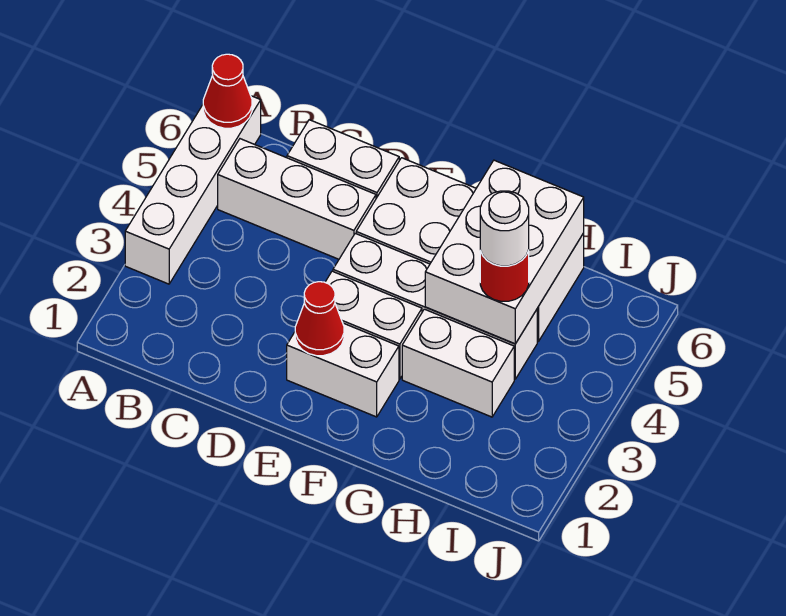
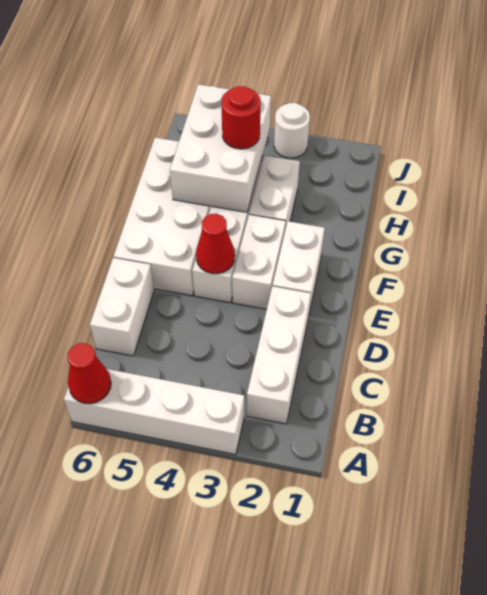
white brick B5:D5 level 1 -> white brick B2:D2 level 1
red cone E2 level 2 -> red cone E4 level 2
white brick G4:H6 level 2 -> white brick G4:I5 level 2
white round brick H4 level 4 -> white round brick J3 level 1

